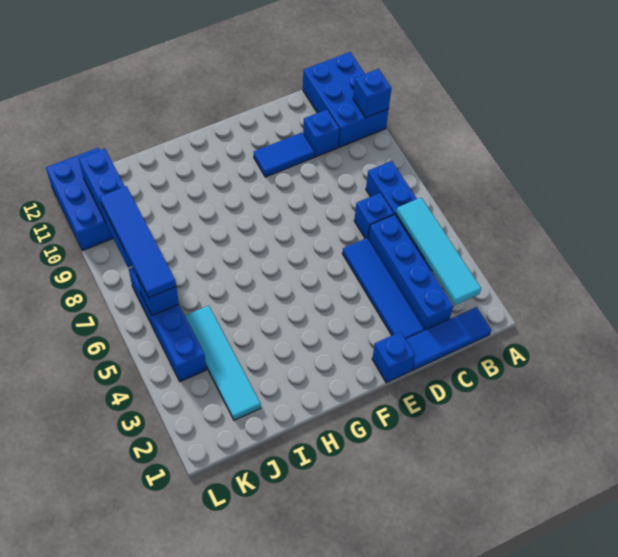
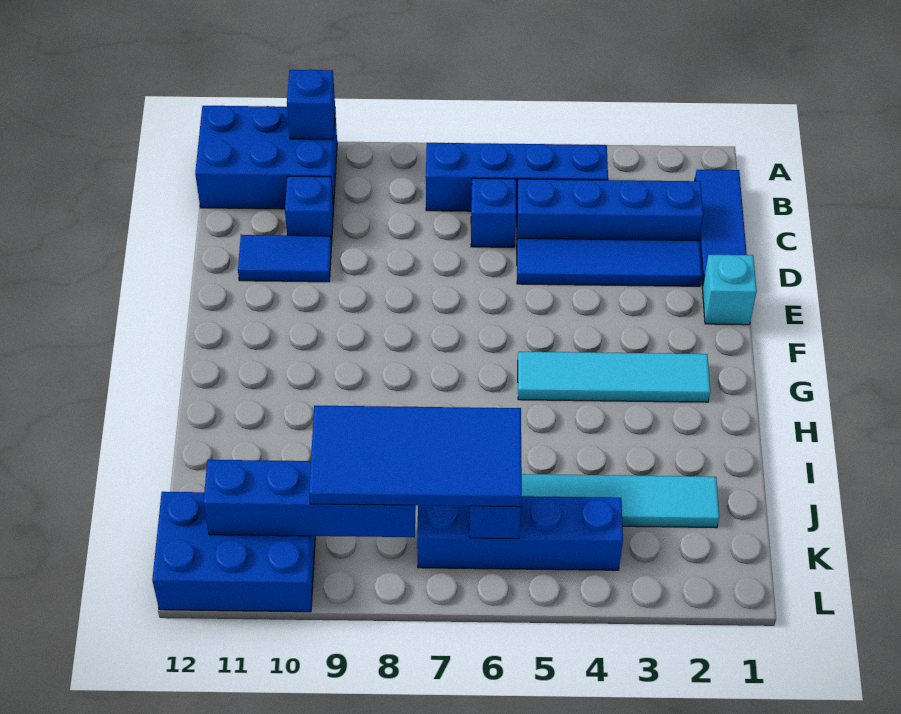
cyan tile B2:B5 level 2 -> cyan tile G2:G5 level 1
blue tile D10:E10 level 1 -> blue tile D10:D11 level 1
blue brick E1 level 1 -> cyan brick E1 level 1
blue tile K6:K9 level 3 -> blue tile J6:K9 level 3

